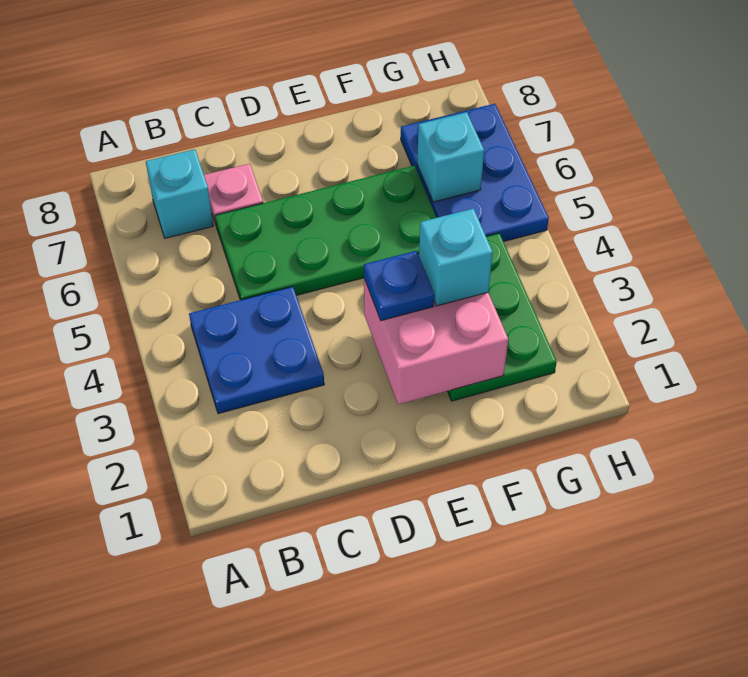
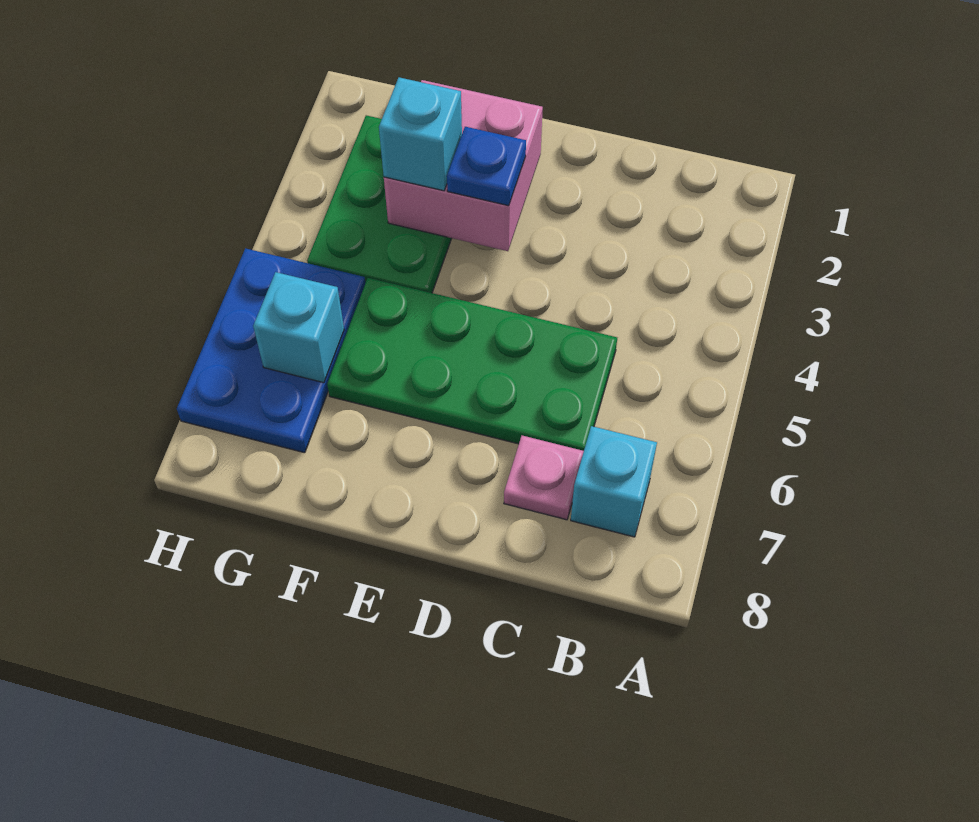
blue plate B3:C4 level 1 -> none

